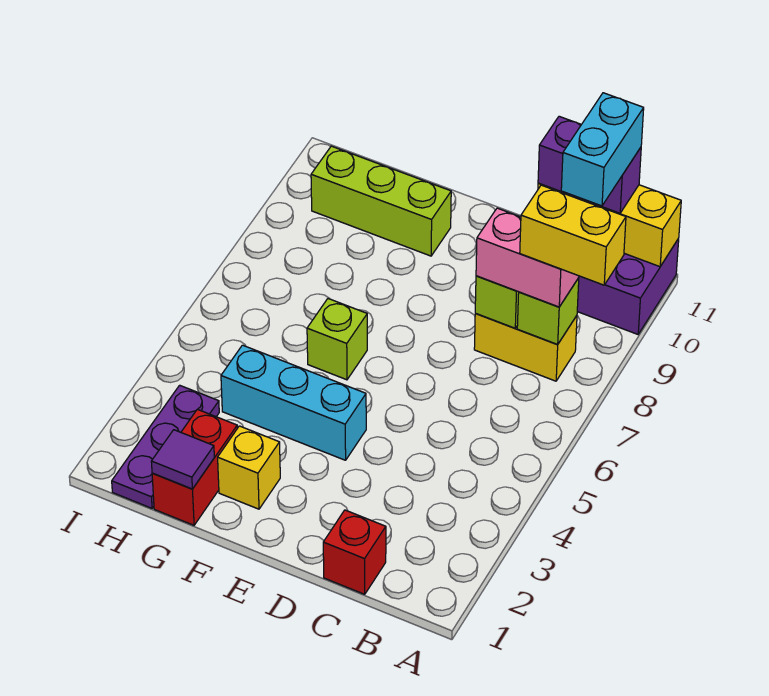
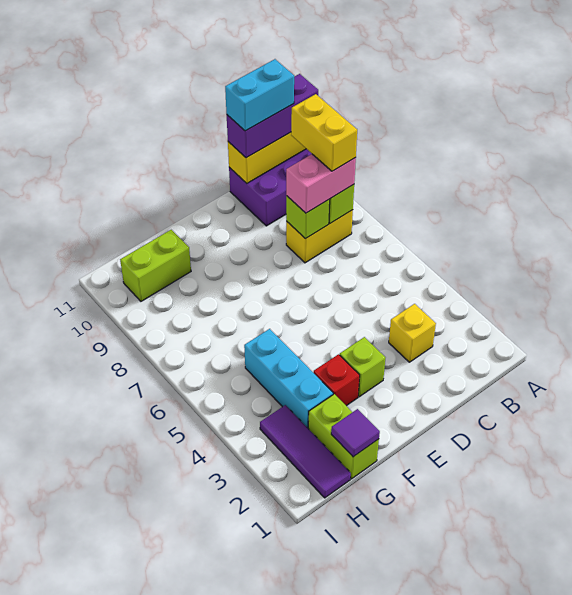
yellow brick A8:B8 level 4 -> yellow brick B8:B9 level 4
cyan brick B10:B11 level 4 -> cyan brick B11:C11 level 4
purple brick B11:C11 level 3 -> purple brick A11:C11 level 3
red brick C1 level 1 -> red brick F3 level 1
cyan brick E4:G4 level 1 -> cyan brick G3:G5 level 1
yellow brick F2 level 1 -> yellow brick C3 level 1
lime brick F6 level 1 -> lime brick E3 level 1
lime brick F10:H10 level 1 -> lime brick G10:H10 level 1
red brick G1:G2 level 1 -> lime brick G1:G2 level 1
purple plate H1:H3 level 1 -> purple tile H1:H3 level 1

